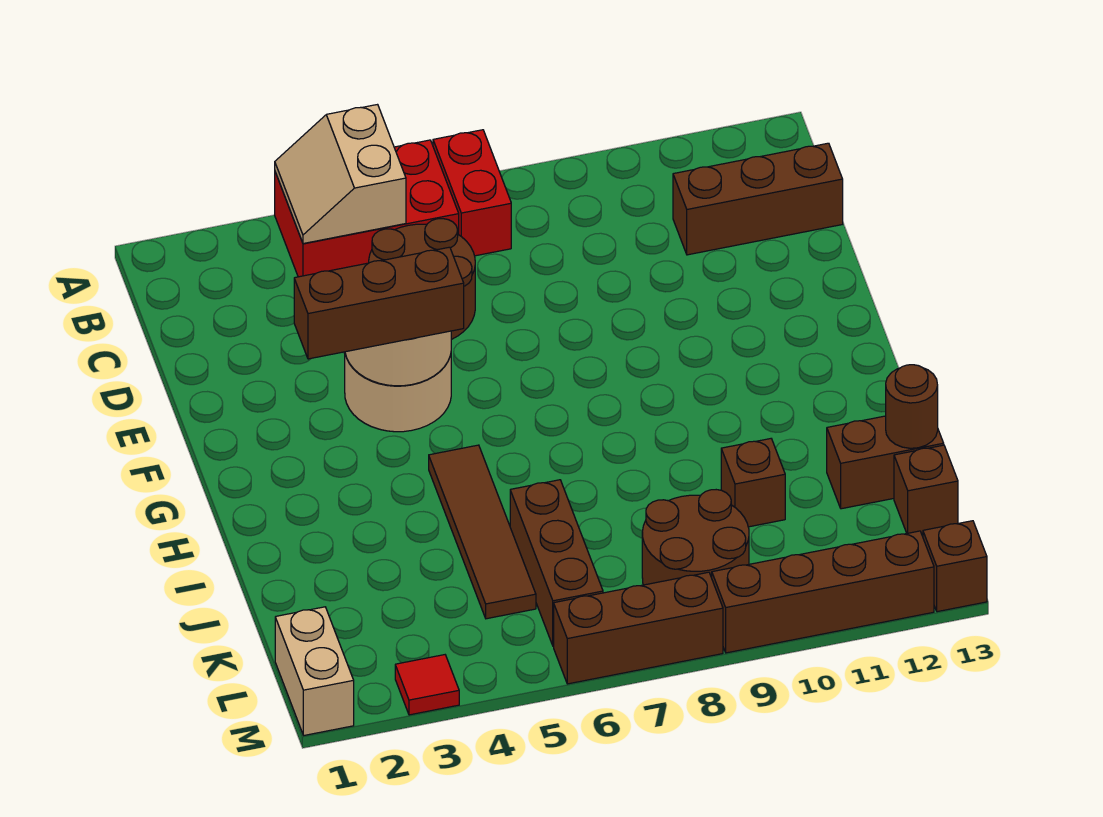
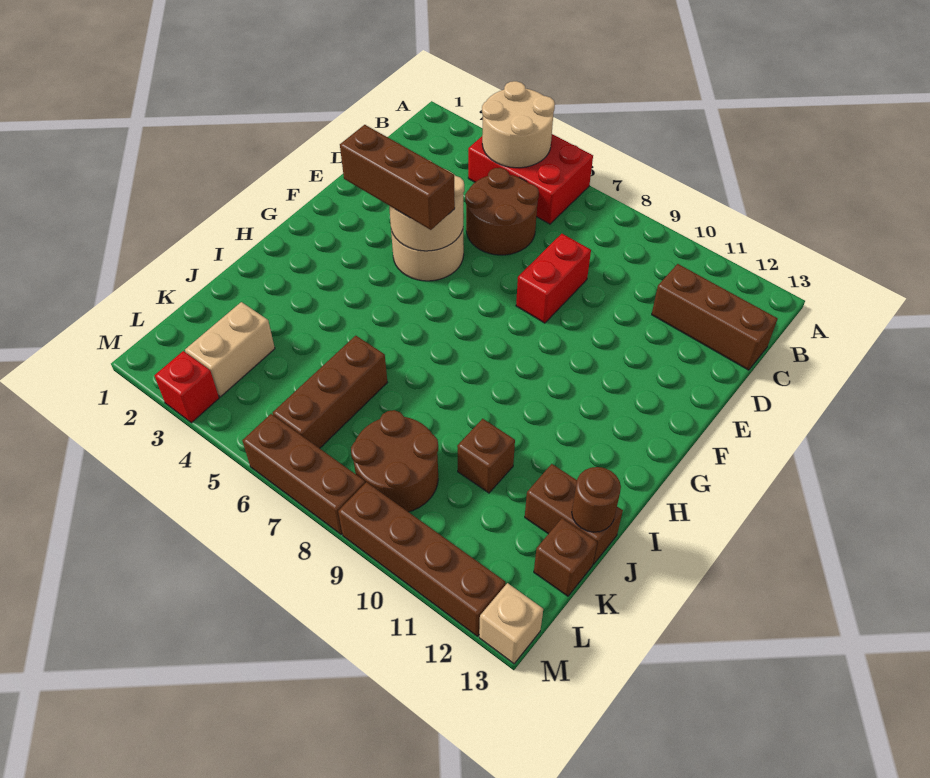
tan slope A4:B5 level 2 top 5 -> tan round brick A4:B5 level 2
red brick A7:B7 level 1 -> red brick D8:E8 level 1
brown tile H5:K5 level 1 -> none
tan brick L1:M1 level 1 -> tan brick K3:L3 level 1
red tile M3 level 1 -> red brick M3 level 1
brown brick M13 level 1 -> tan brick M13 level 1

